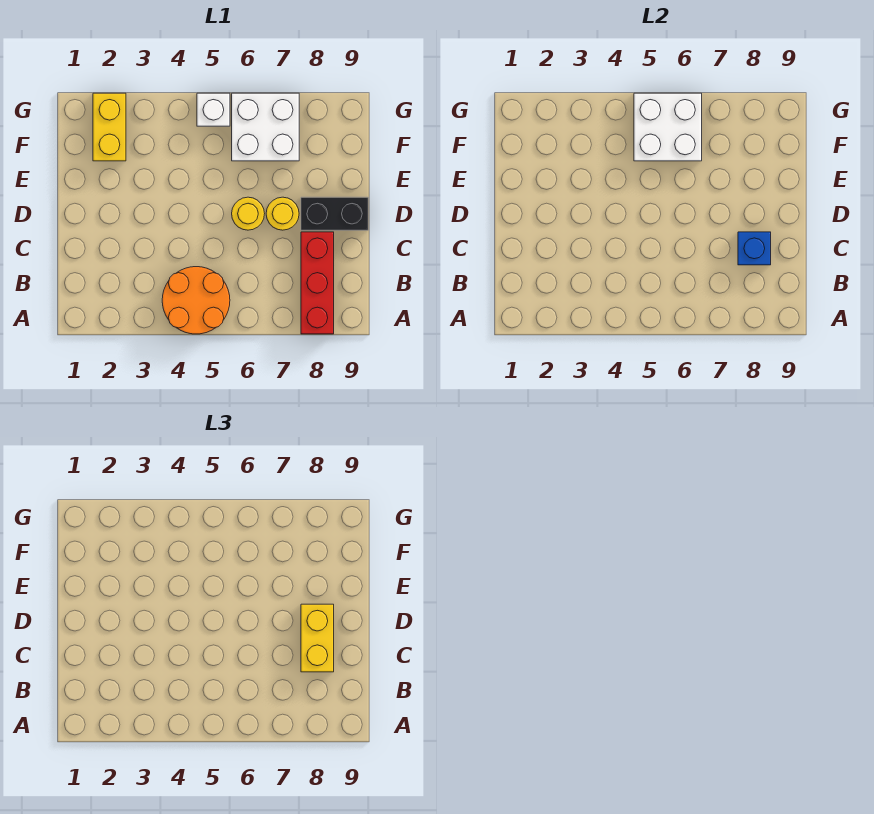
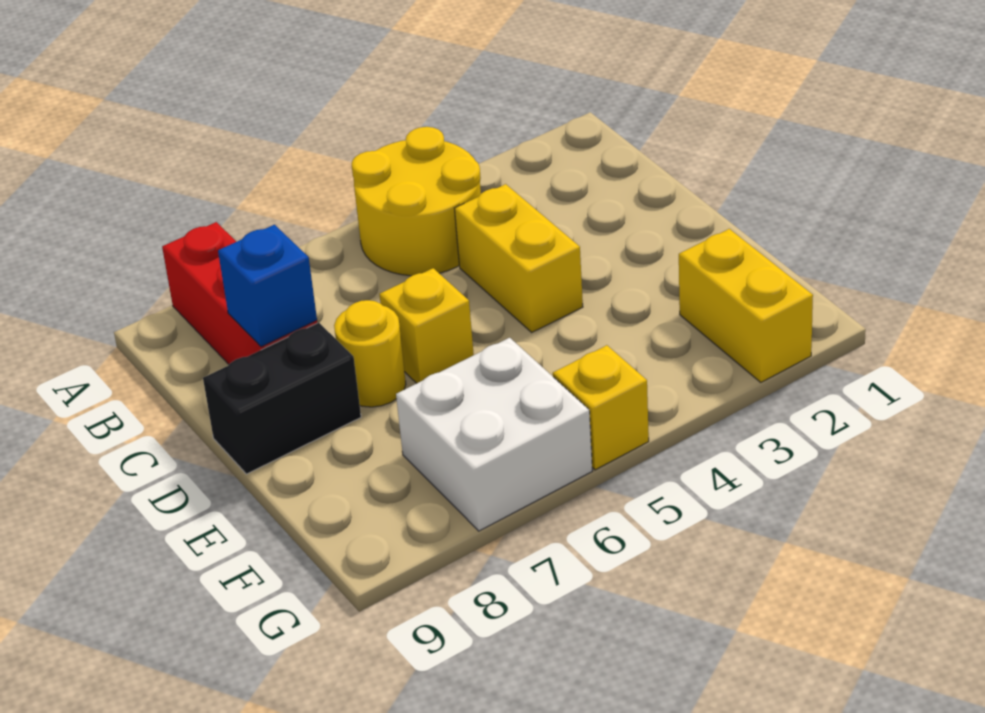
orange round brick A4:B5 level 1 -> yellow round brick A4:B5 level 1
yellow brick C8:D8 level 3 -> yellow brick C4:D4 level 1
yellow round brick D6 level 1 -> yellow brick D6 level 1
white brick F5:G6 level 2 -> none
white brick G5 level 1 -> yellow brick G5 level 1

